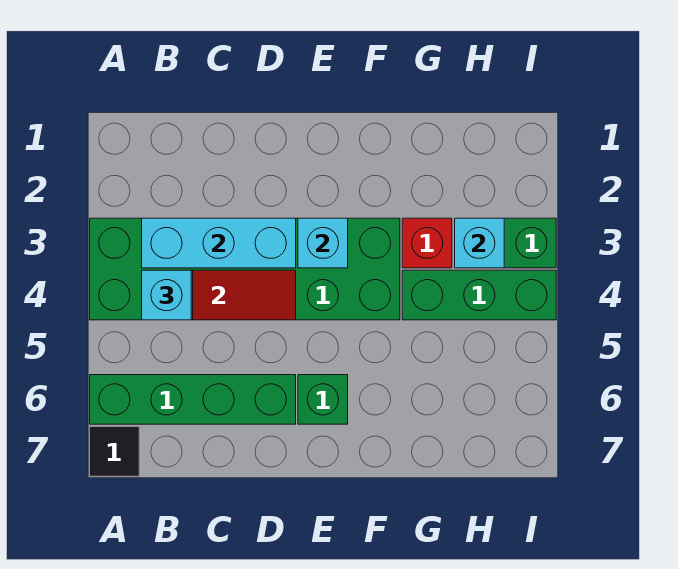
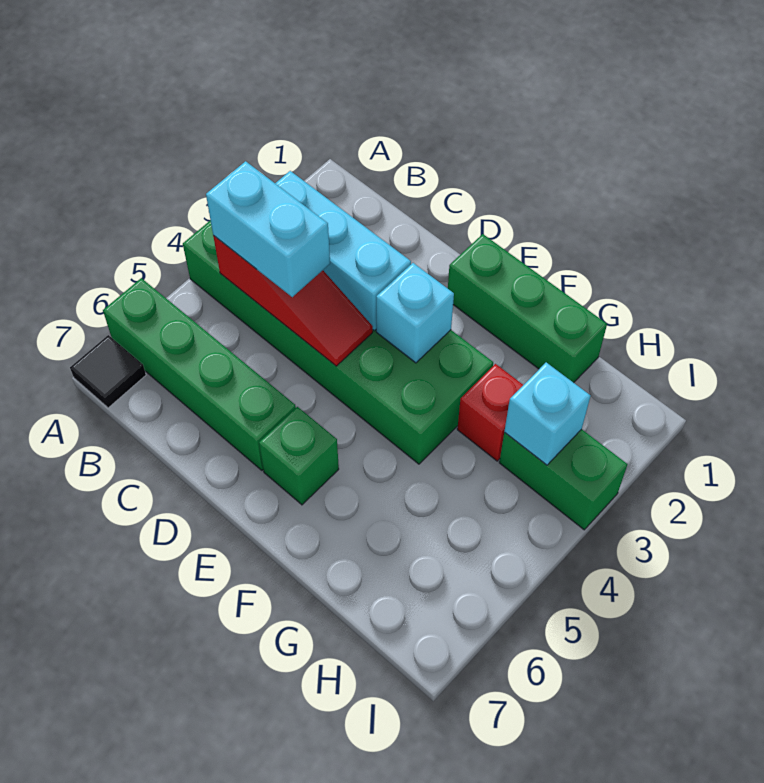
cyan brick B4 level 3 -> cyan brick B4:C4 level 3
green brick G4:I4 level 1 -> green brick E1:G1 level 1

